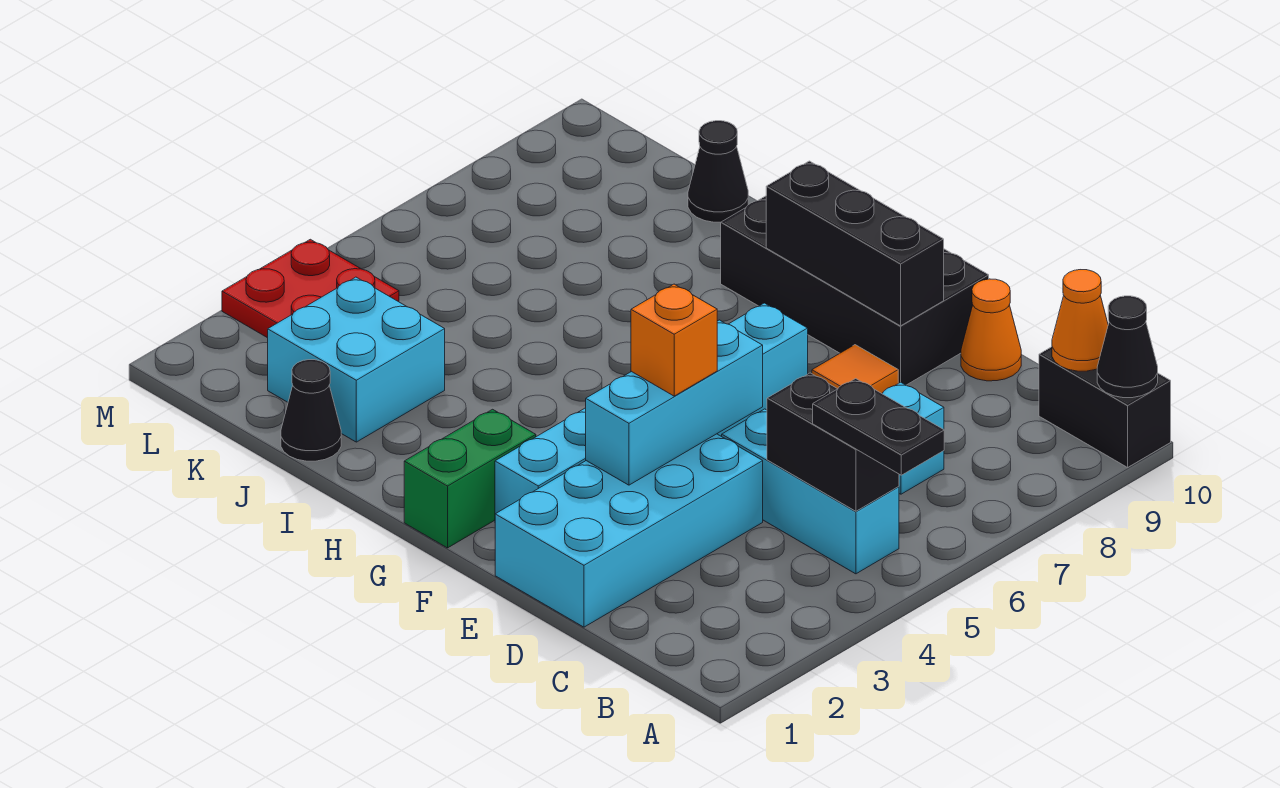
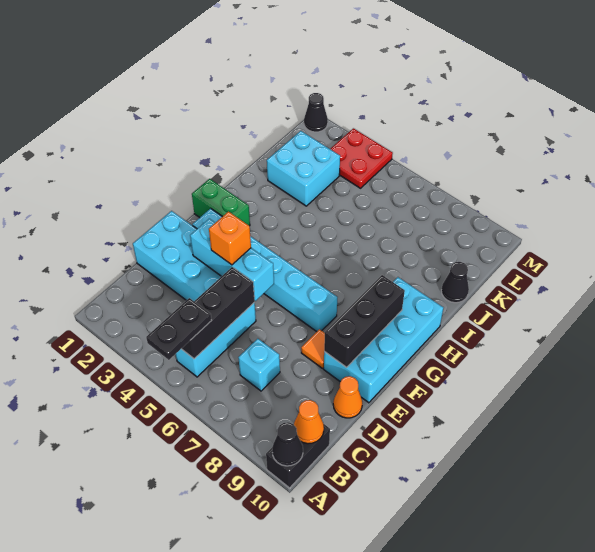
black brick B5:C5 level 2 -> black brick B5:D5 level 2
black brick E9:H10 level 1 -> cyan brick E9:H10 level 1
black cone J1 level 1 -> black cone M1 level 1

